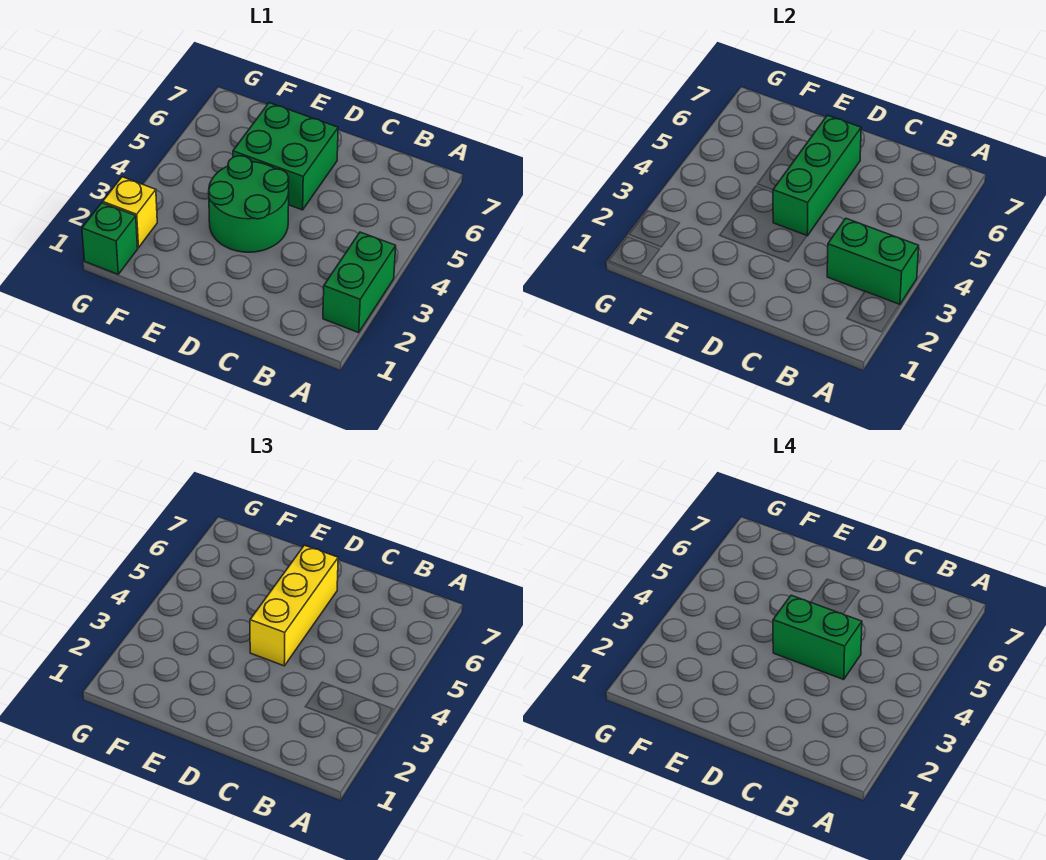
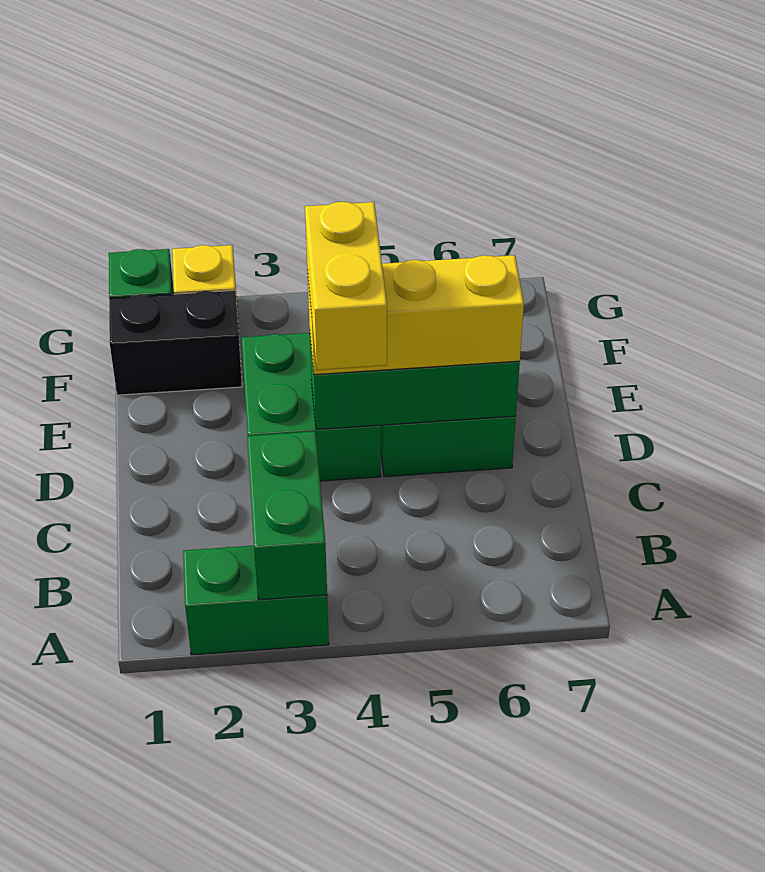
green brick C4:D4 level 4 -> yellow brick C4:D4 level 4
green round brick D3:E4 level 1 -> green brick D3:E4 level 1
none -> black brick F1:F2 level 1

